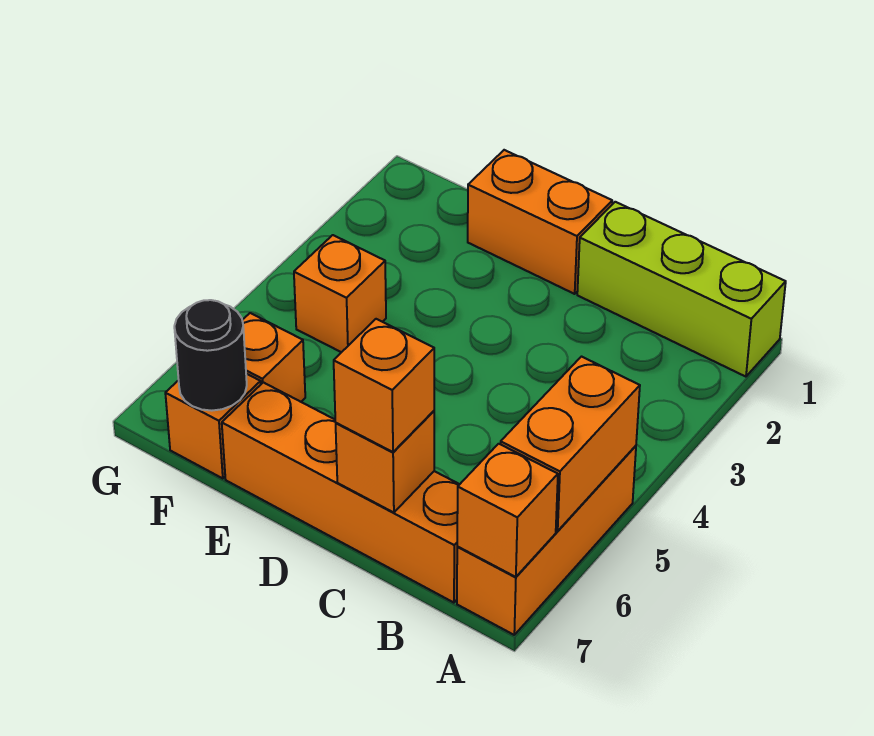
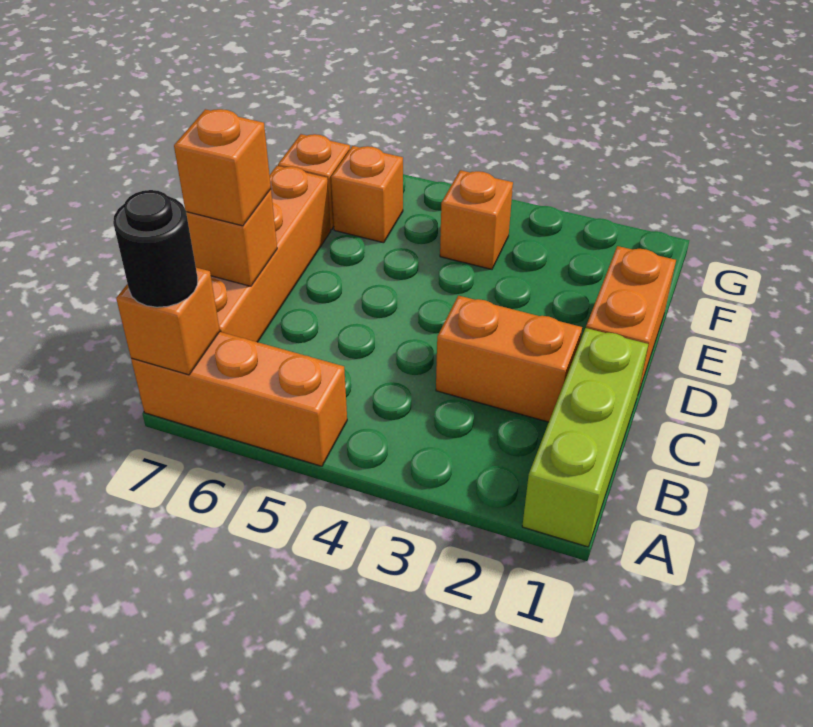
orange brick A5:A6 level 2 -> orange brick C2:C3 level 1
black round brick F7 level 2 -> black round brick A7 level 3

